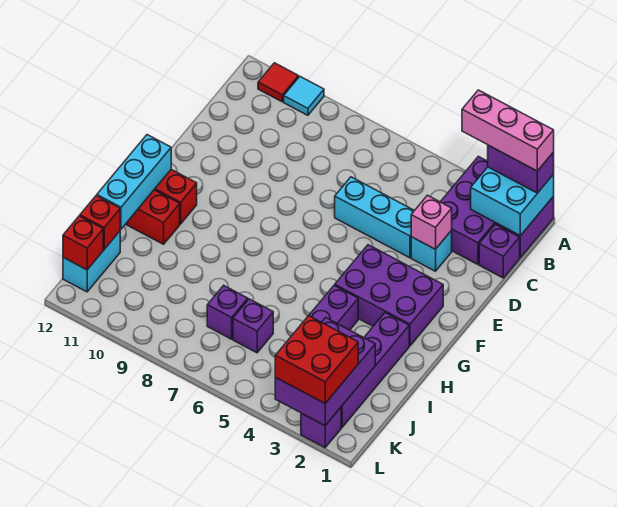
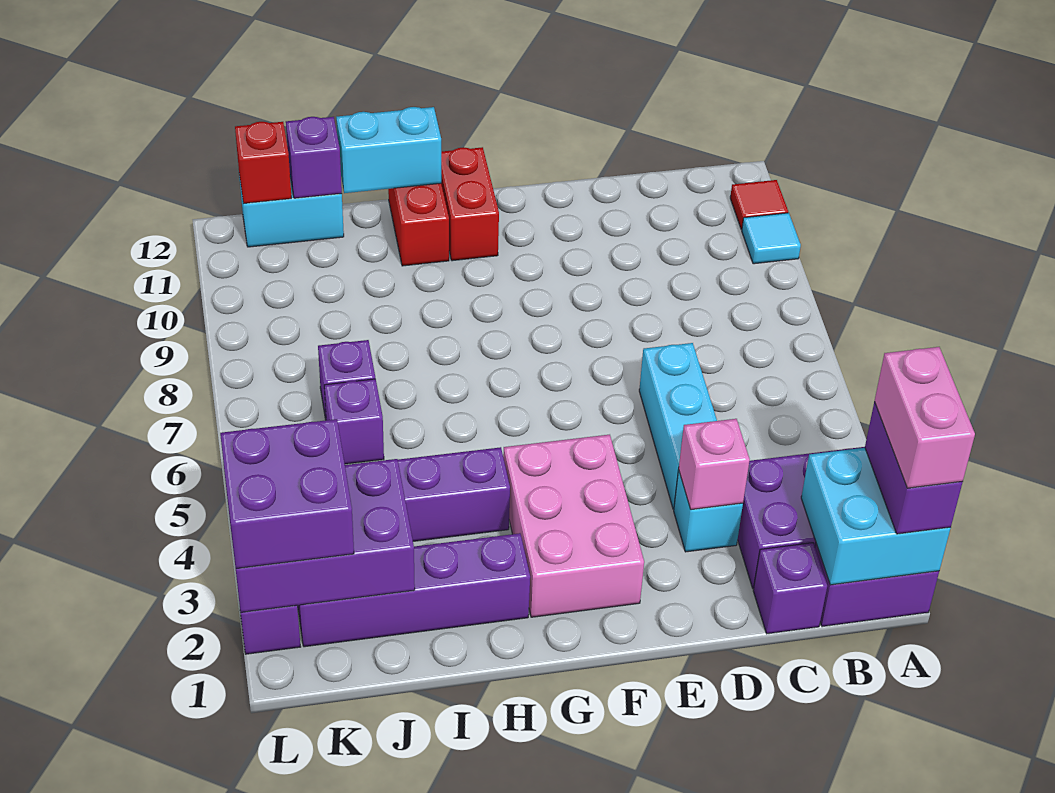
pink brick A1:A3 level 4 -> pink brick A1:A2 level 4
purple brick F2:G4 level 1 -> pink brick F2:G4 level 1
cyan brick G12:I12 level 2 -> cyan brick H12:I12 level 2
red brick J12 level 2 -> purple brick J12 level 2
red brick K2:L3 level 3 -> purple brick K2:L3 level 3

